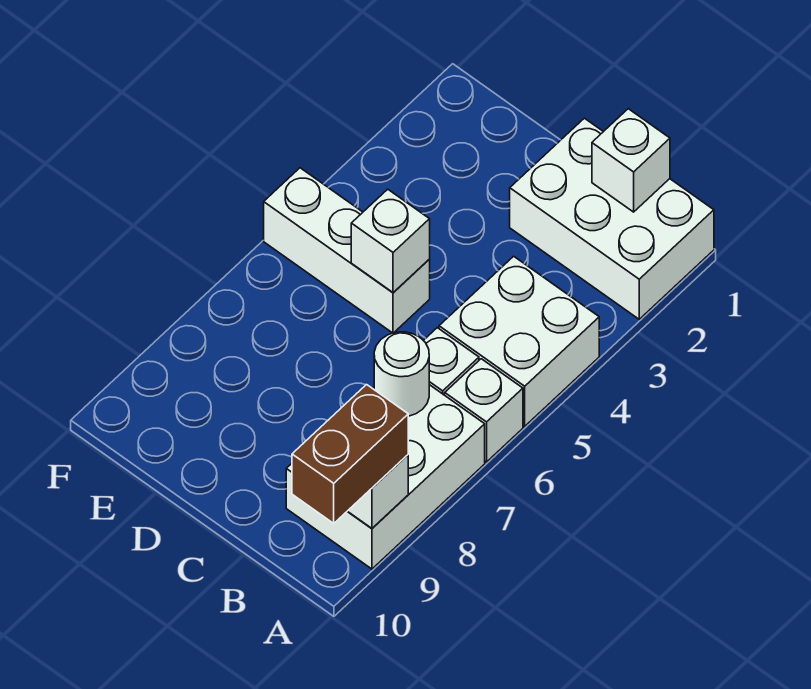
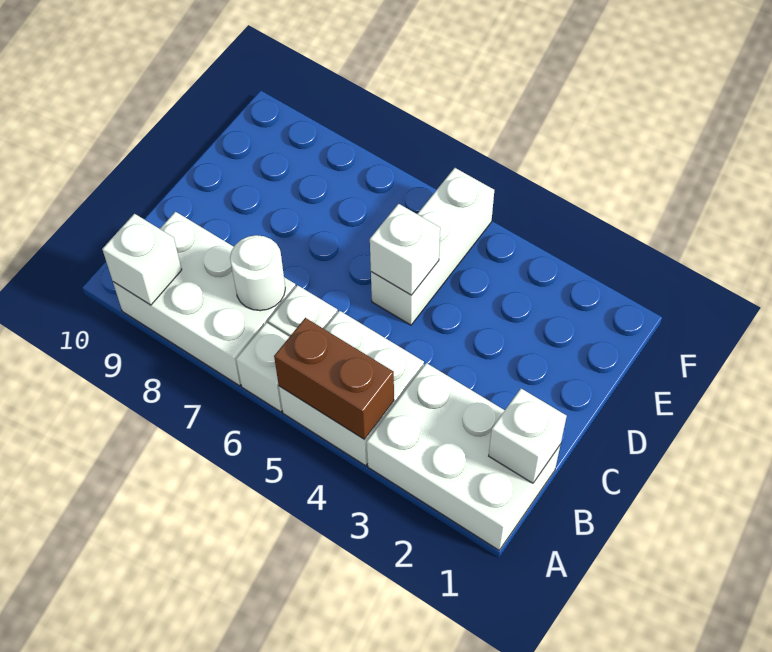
white brick A1:C2 level 1 -> white brick A1:B3 level 1
brown brick A9:A10 level 3 -> brown brick A4:A5 level 2

